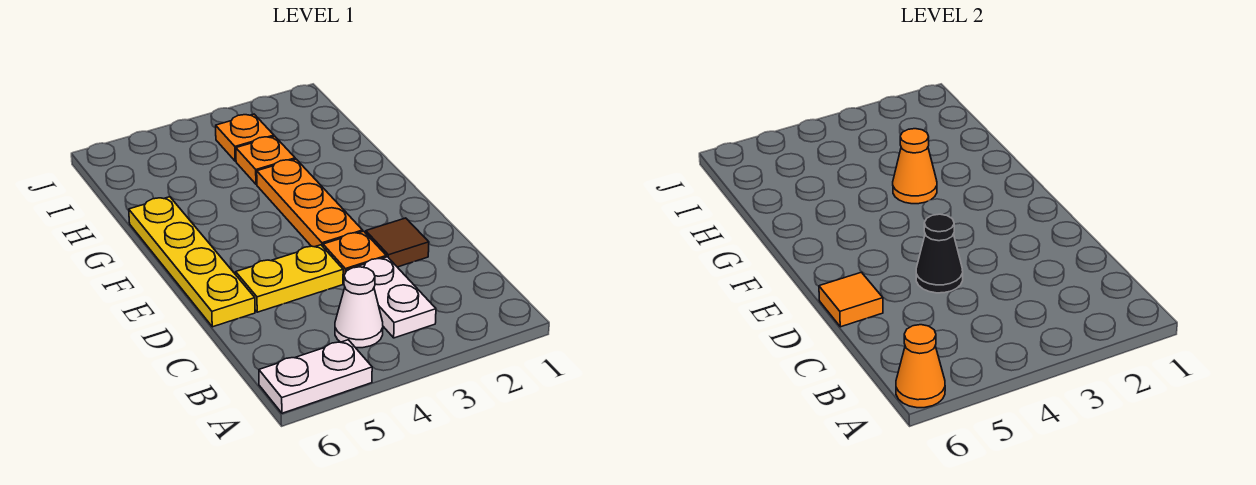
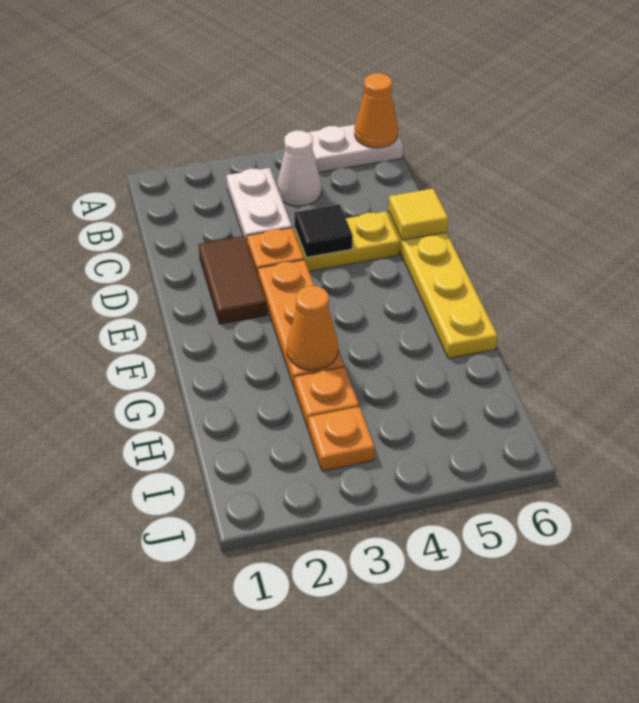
brown tile D2 level 1 -> brown tile D2:E2 level 1
black cone D4 level 2 -> black tile D4 level 2
orange tile D6 level 2 -> yellow tile D6 level 2

